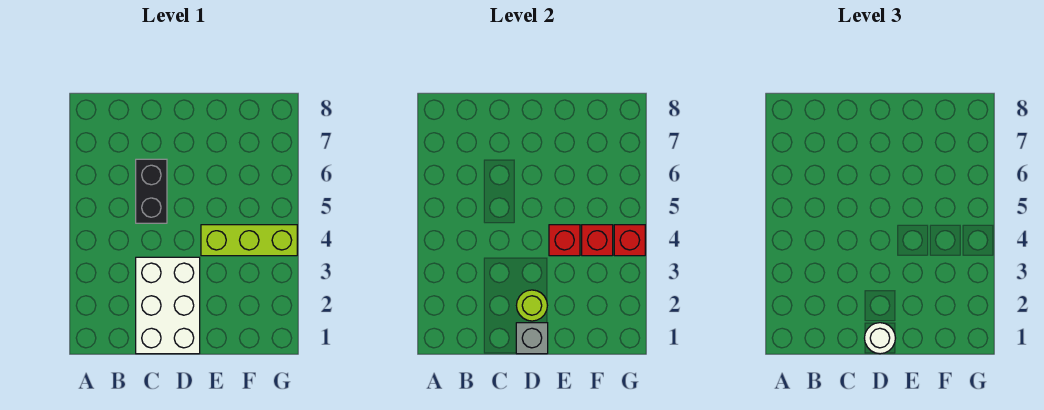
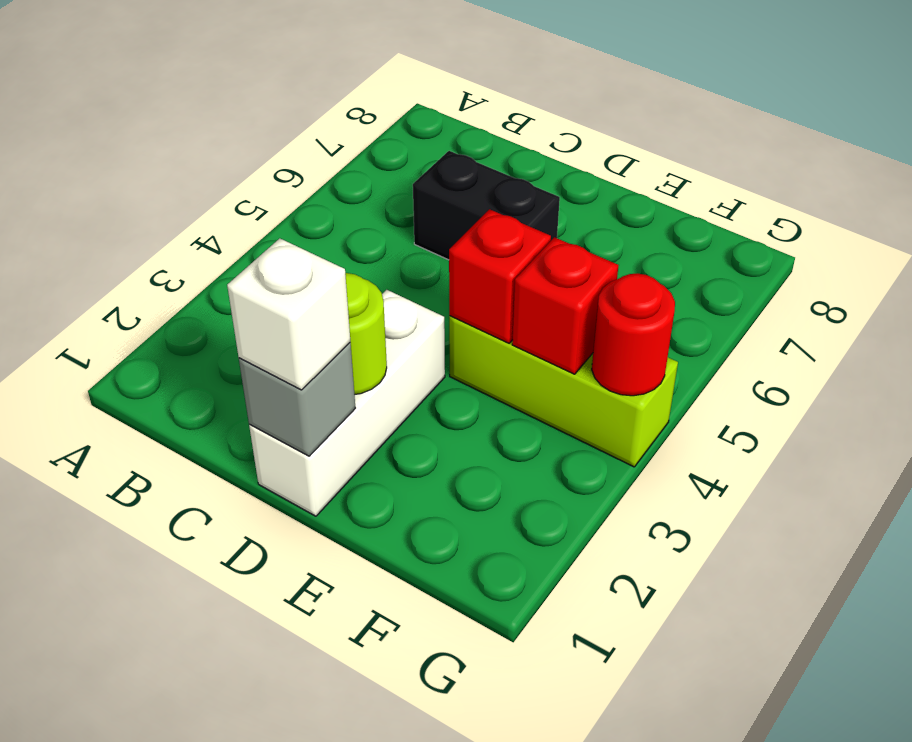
white brick C1:D3 level 1 -> white brick D1:D3 level 1
black brick C5:C6 level 1 -> black brick C6:D6 level 1
white round brick D1 level 3 -> white brick D1 level 3
red brick G4 level 2 -> red round brick G4 level 2

